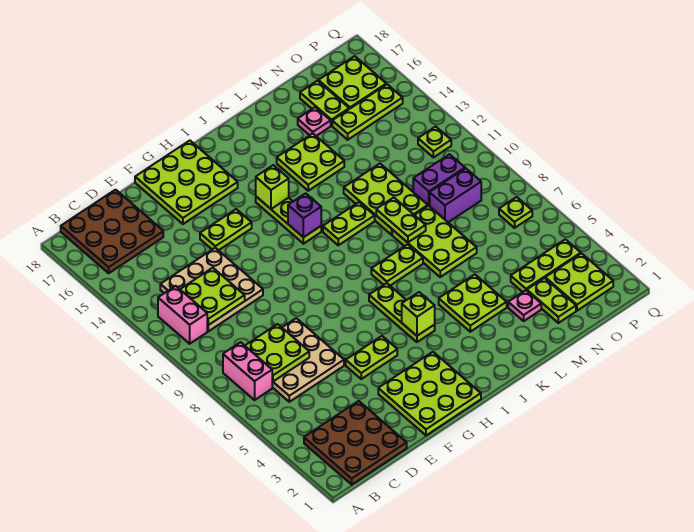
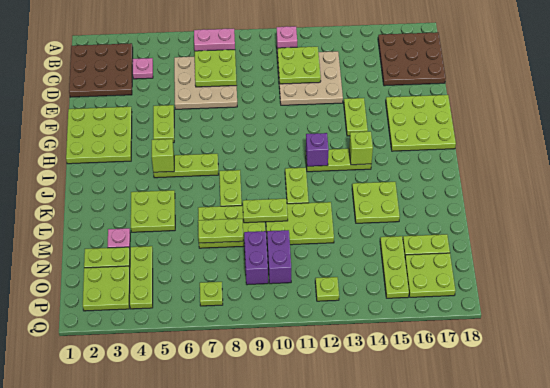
pink brick B11:B12 level 1 -> pink brick B11 level 1
none -> lime plate M7:M8 level 2
pink plate M16 level 1 -> pink plate C4 level 1

